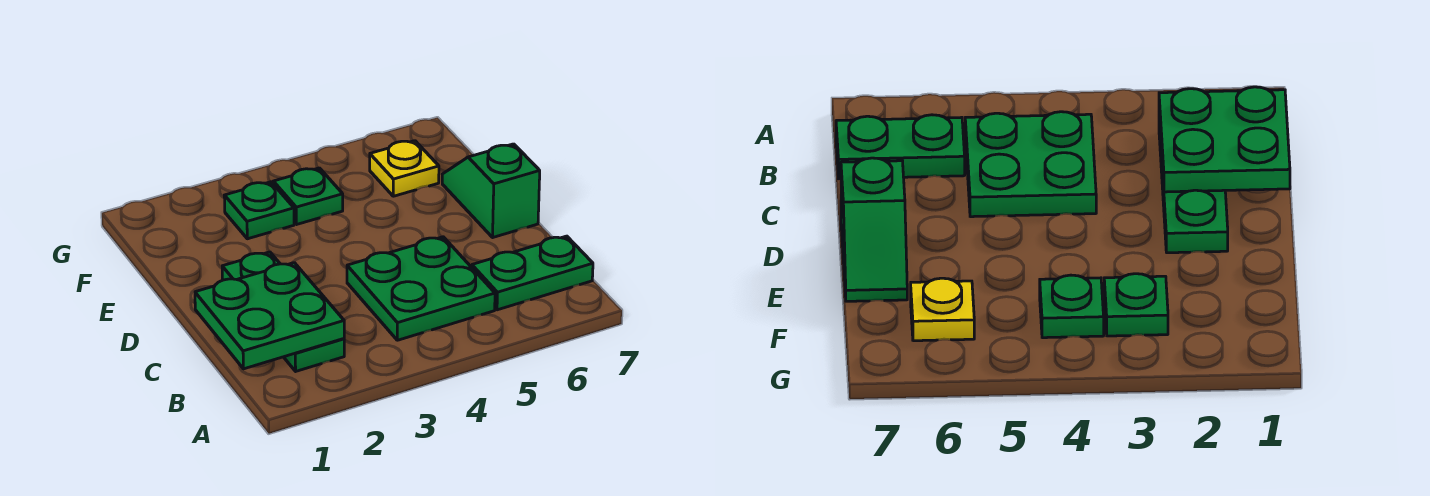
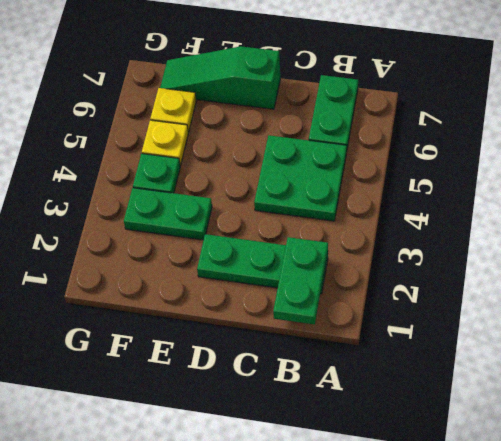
green plate B1:C2 level 2 -> green plate B1:B2 level 2
green slope D7:E7 level 1 top D -> green slope D7:F7 level 1 top D
green plate F3 level 1 -> green plate E3:F3 level 1
none -> yellow plate F5 level 1

